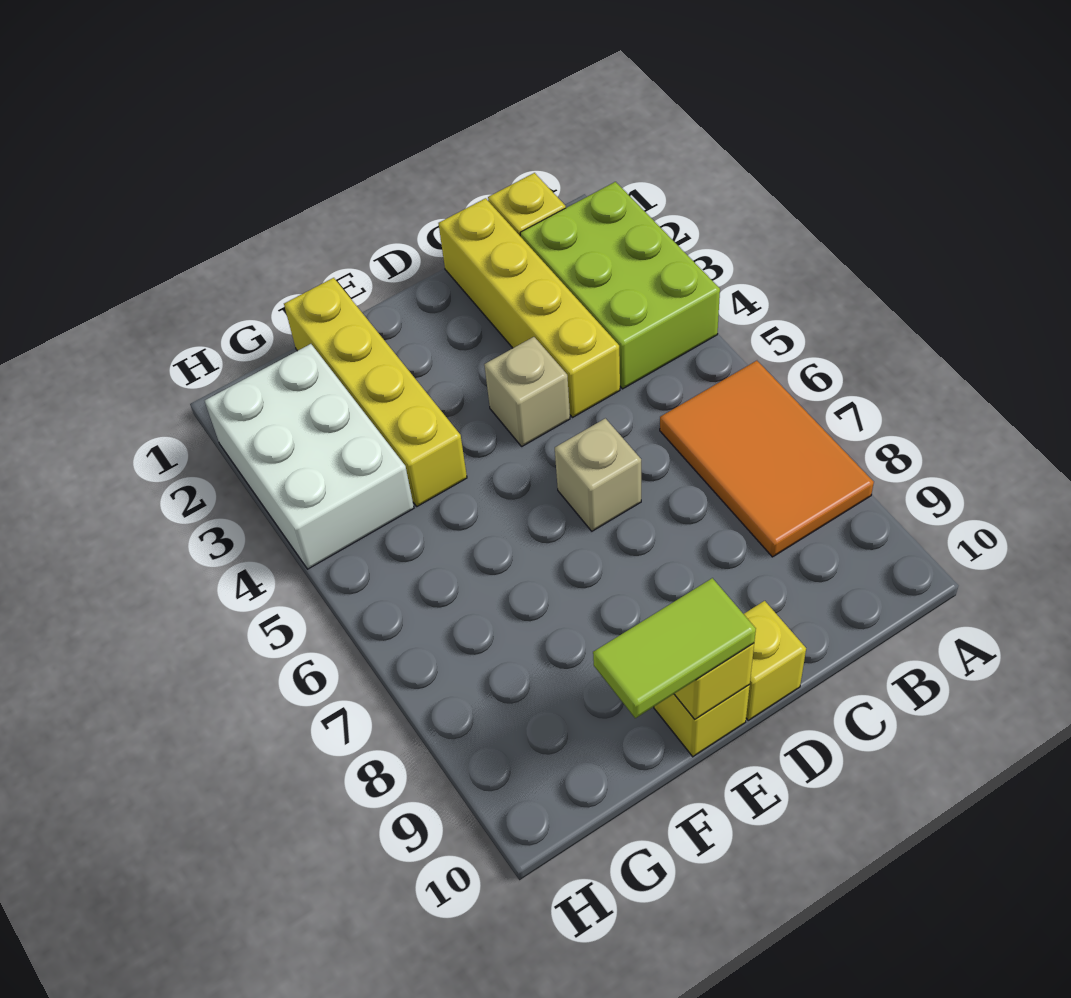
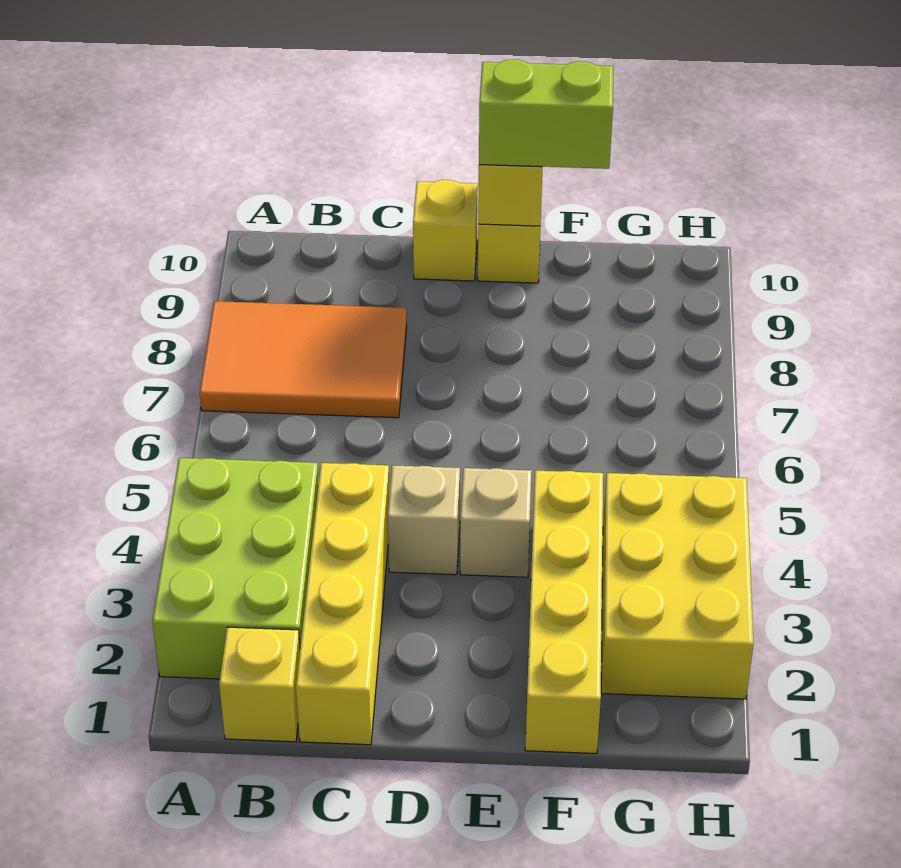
orange tile A6:B8 level 1 -> orange tile A7:C8 level 1
tan brick D6 level 1 -> tan brick E4 level 1
lime tile E10:F10 level 3 -> lime brick E10:F10 level 3
white brick G2:H4 level 1 -> yellow brick G2:H4 level 1

